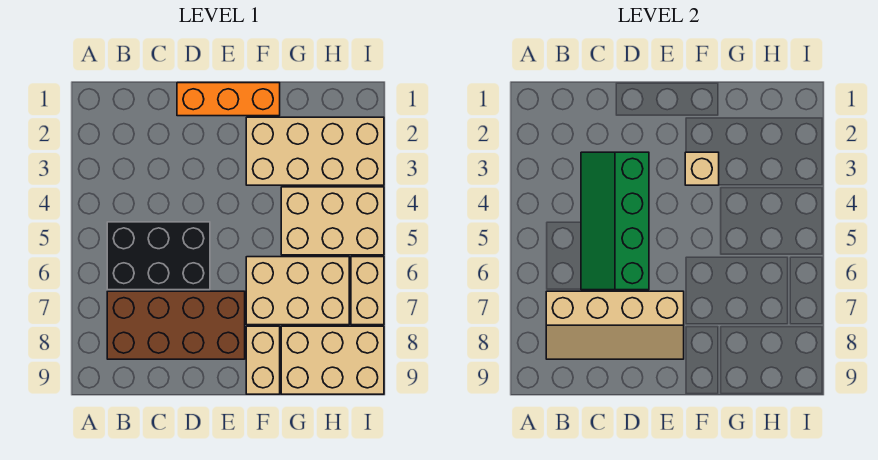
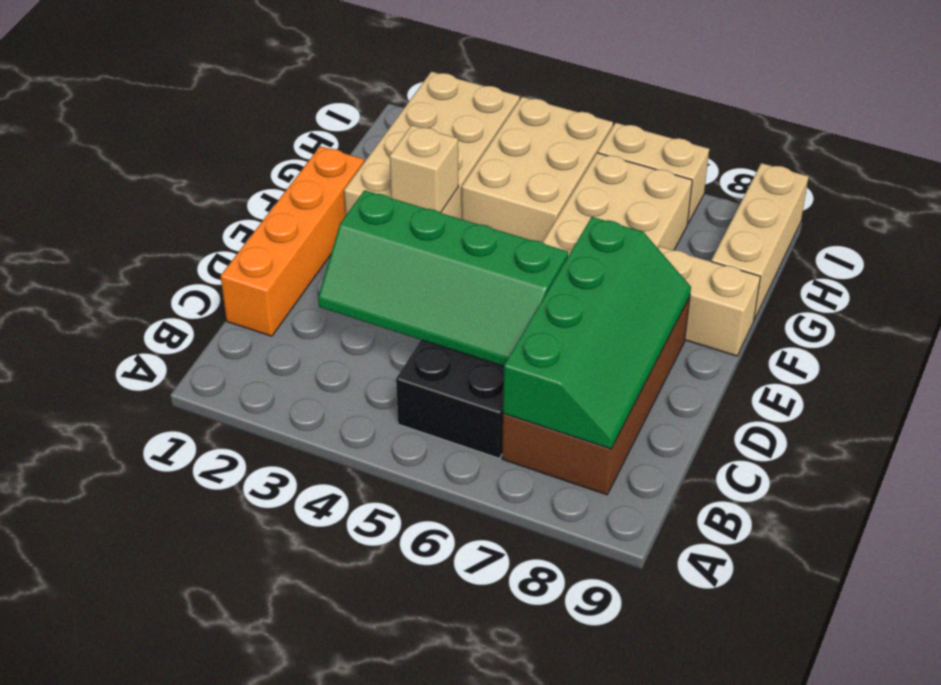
tan slope B7:E8 level 2 top 7 -> green slope B7:E8 level 2 top 7
orange brick D1:F1 level 1 -> orange brick C1:F1 level 1
tan brick G8:I9 level 1 -> tan brick G9:I9 level 1

